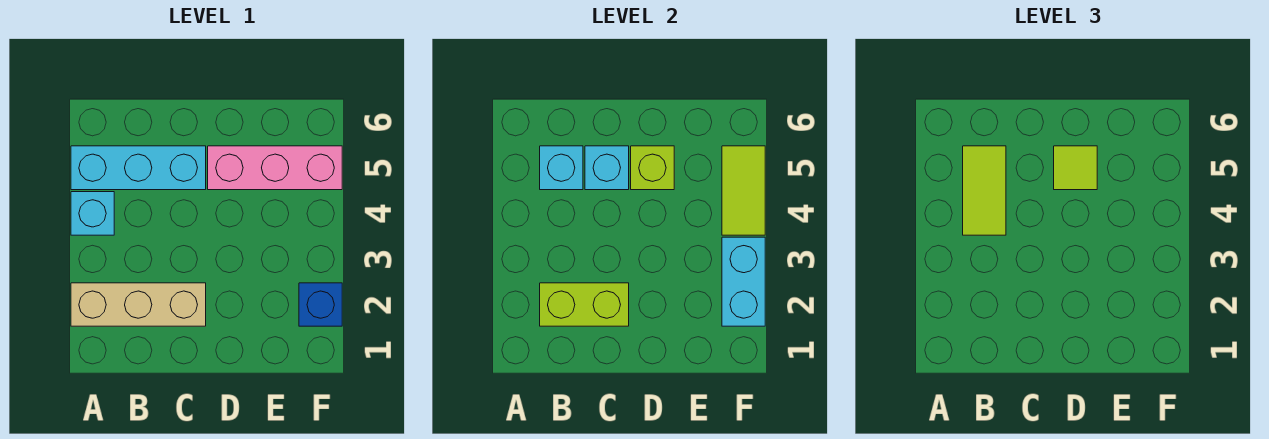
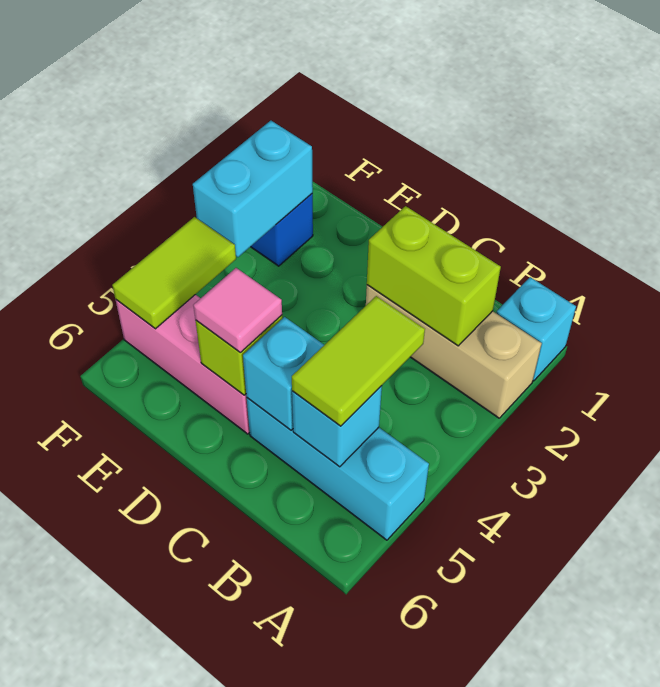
cyan brick A4 level 1 -> cyan brick A1 level 1
lime tile D5 level 3 -> pink tile D5 level 3

